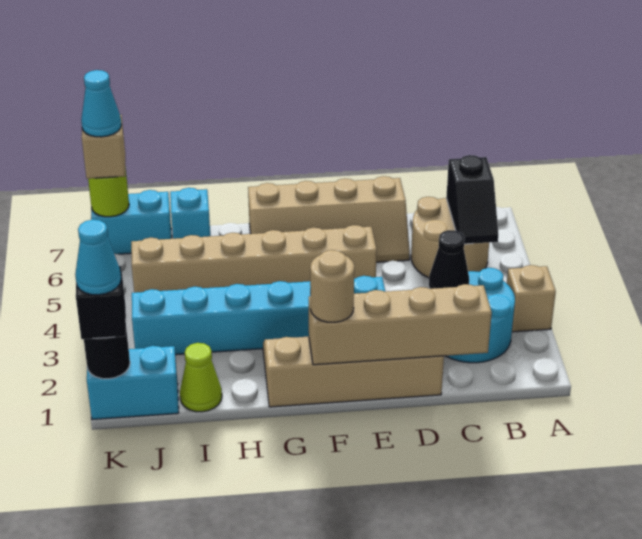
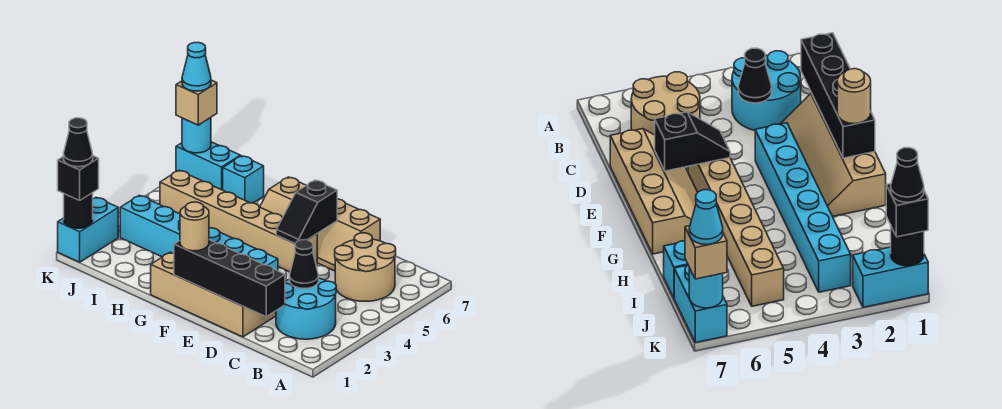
tan brick A3 level 1 -> none
black slope B5:B6 level 2 top 6 -> black slope E5:E6 level 2 top 6
tan brick C1:F1 level 2 -> black brick C1:F1 level 2
lime cone I1 level 1 -> none
cyan brick J1:K1 level 1 -> cyan brick K1:K2 level 1
cyan cone K1 level 4 -> black cone K1 level 4
lime round brick K7 level 2 -> cyan round brick K7 level 2

